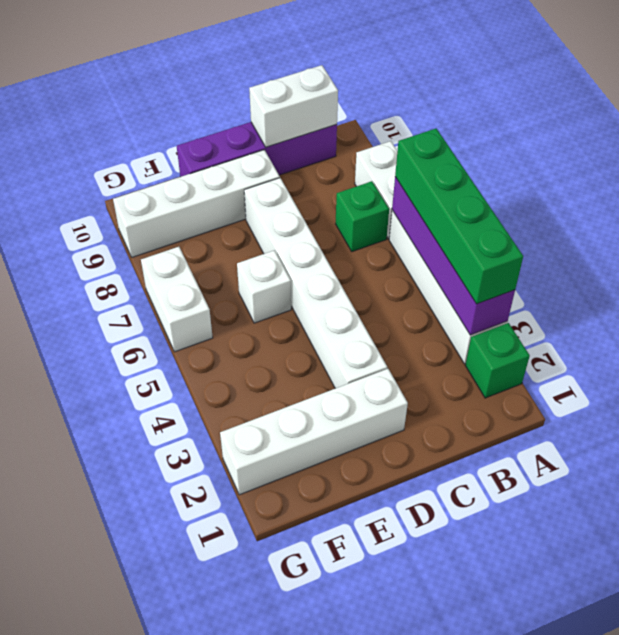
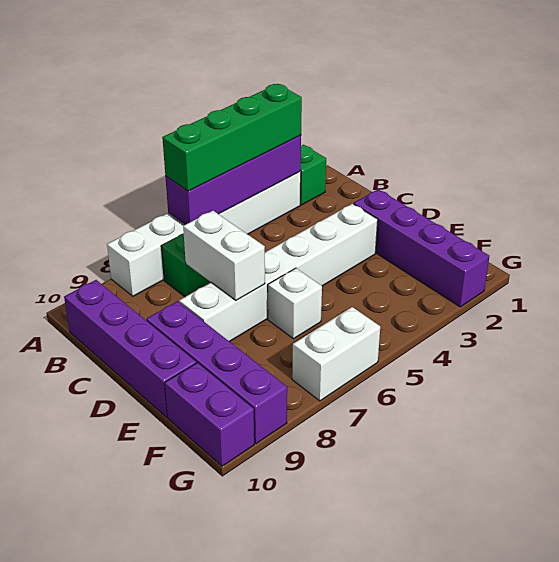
white brick B10:C10 level 2 -> white brick C7:D7 level 2
white brick D2:G2 level 1 -> purple brick D2:G2 level 1
white brick D9:G9 level 1 -> purple brick D9:G9 level 1
none -> purple brick F10:G10 level 1

